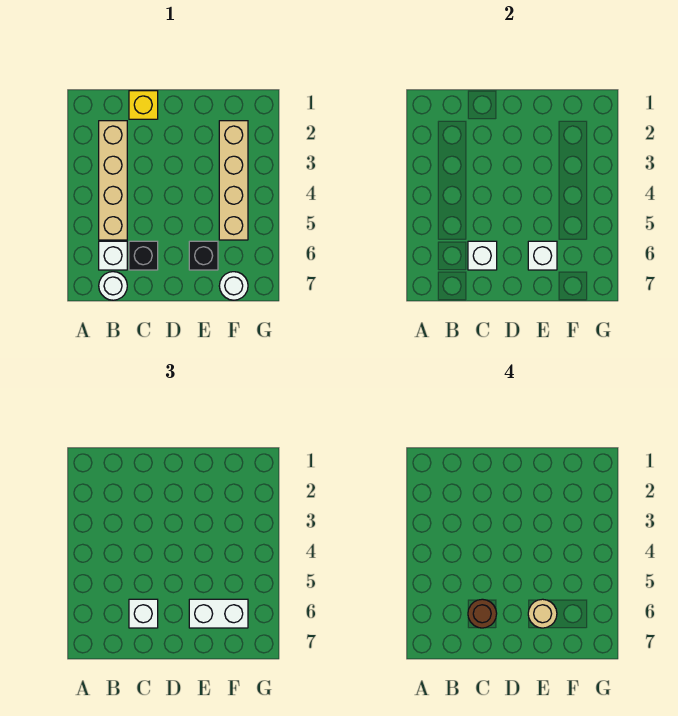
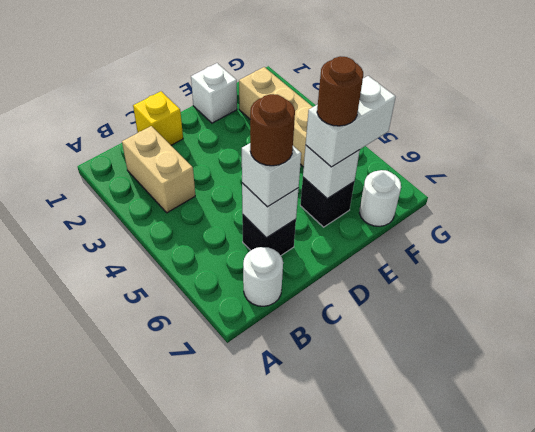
tan brick B2:B5 level 1 -> tan brick B2:B3 level 1
white brick B6 level 1 -> white brick E1 level 1
tan round brick E6 level 4 -> brown round brick E6 level 4

